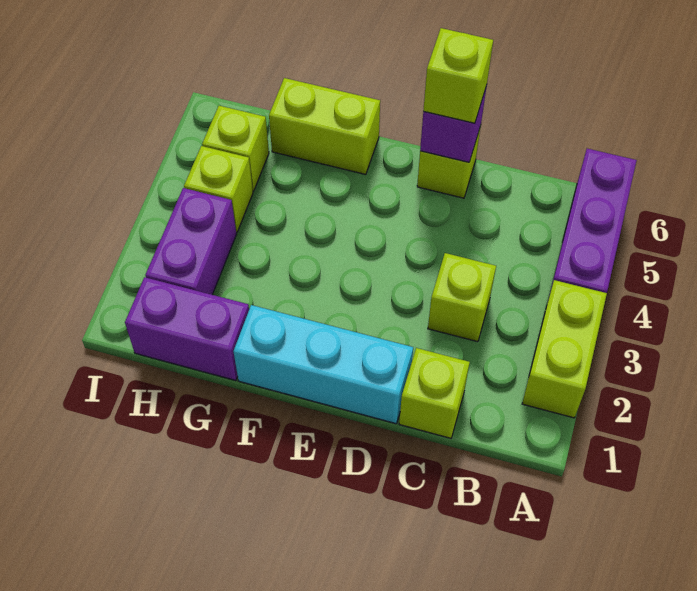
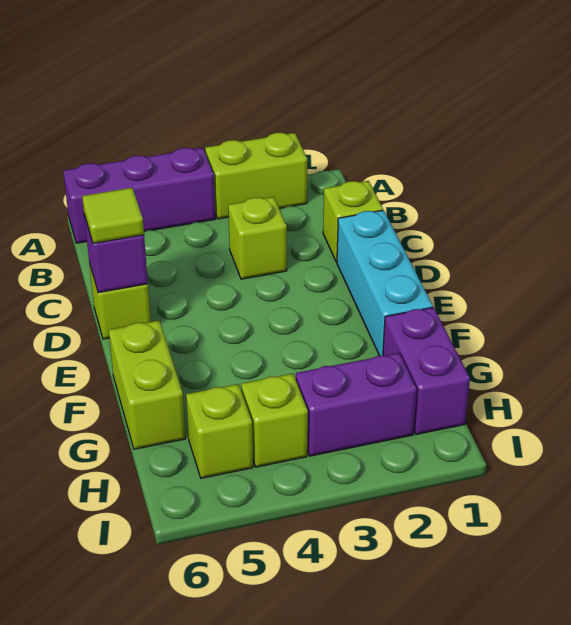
lime brick D6 level 3 -> lime tile D6 level 3

